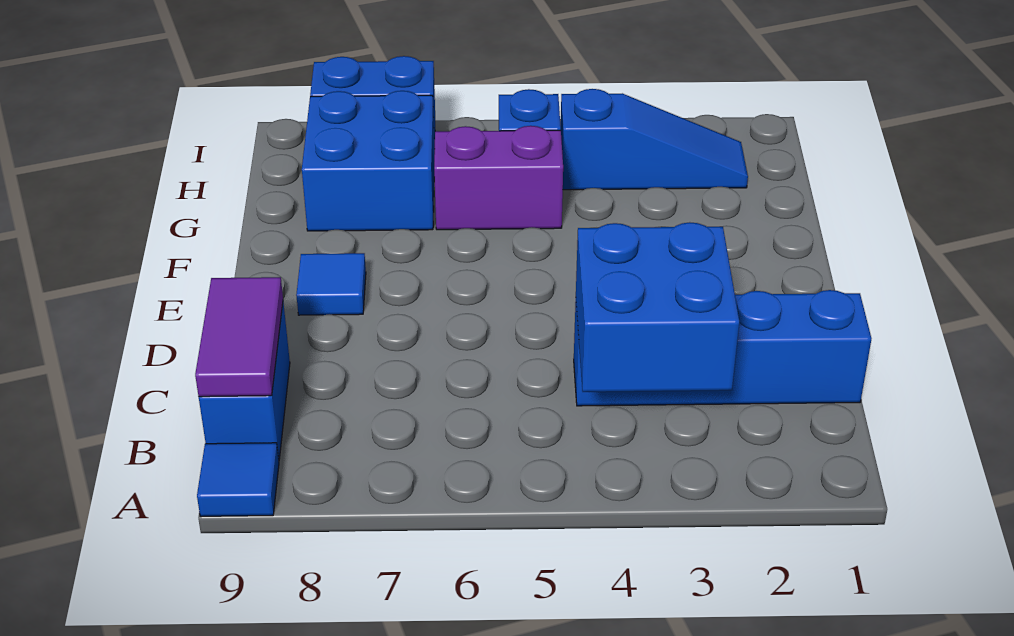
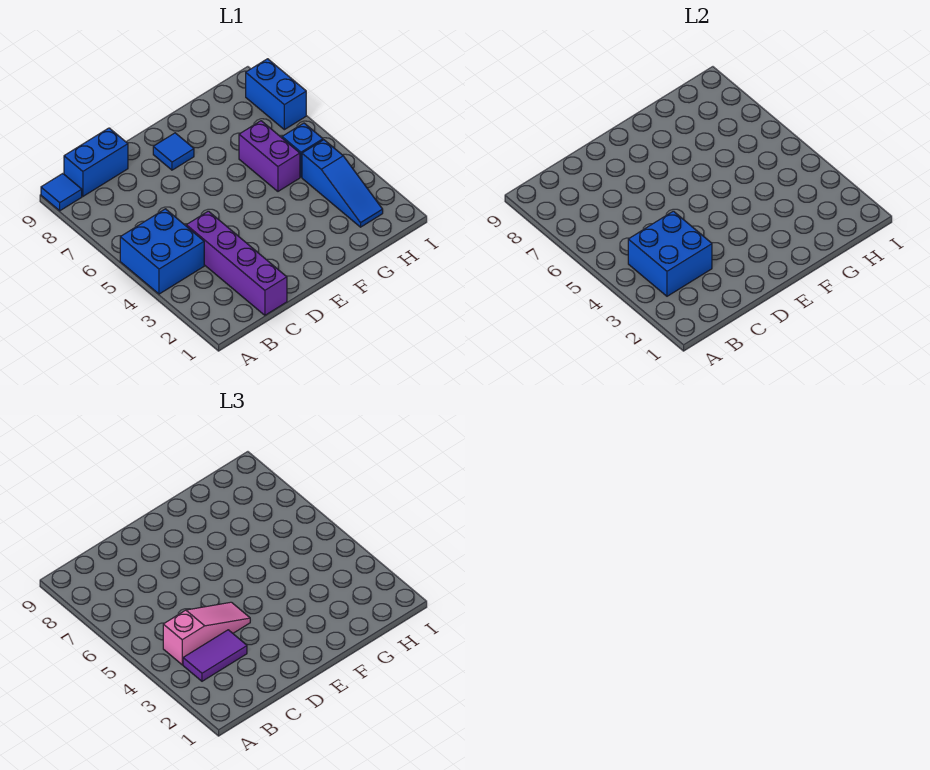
none -> pink slope B4:D4 level 3 top B
purple tile B9:C9 level 2 -> purple tile B3:C3 level 3
blue brick C1:C4 level 1 -> purple brick C1:C4 level 1
blue brick G7:H8 level 1 -> blue brick A4:B5 level 1

